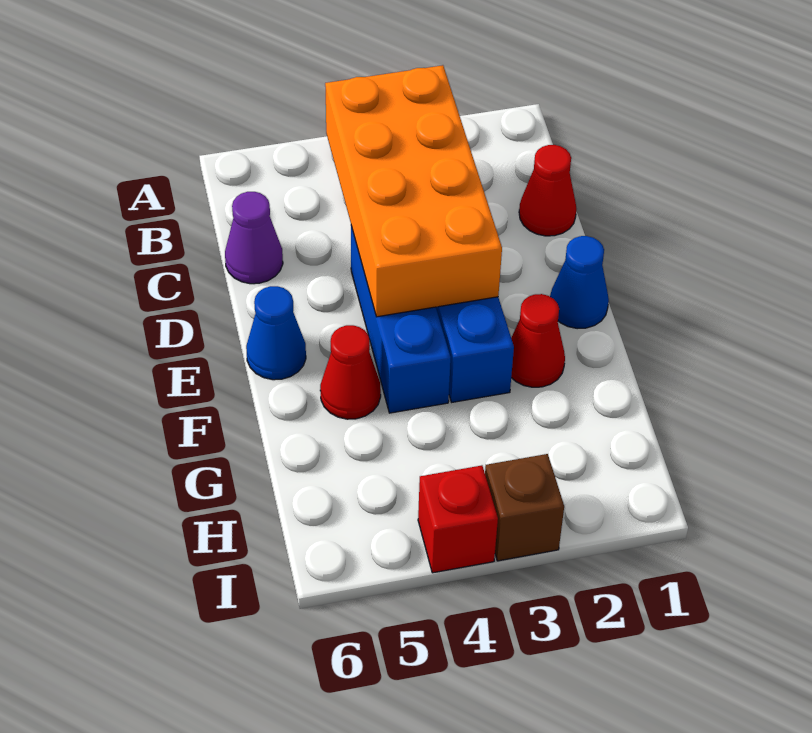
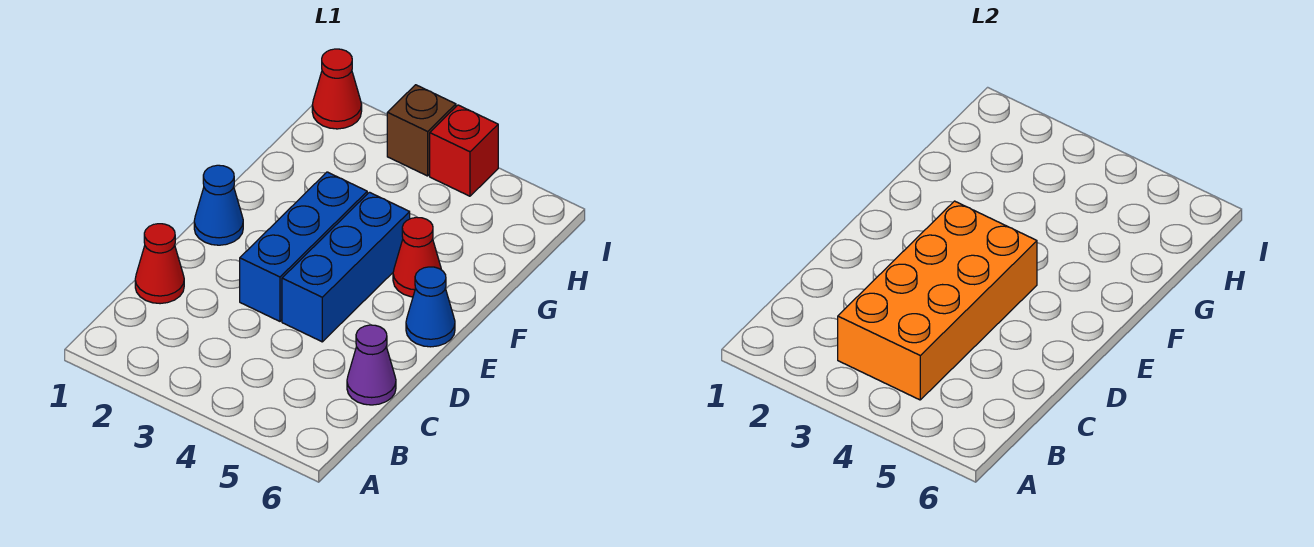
red cone F2 level 1 -> red cone I1 level 1

